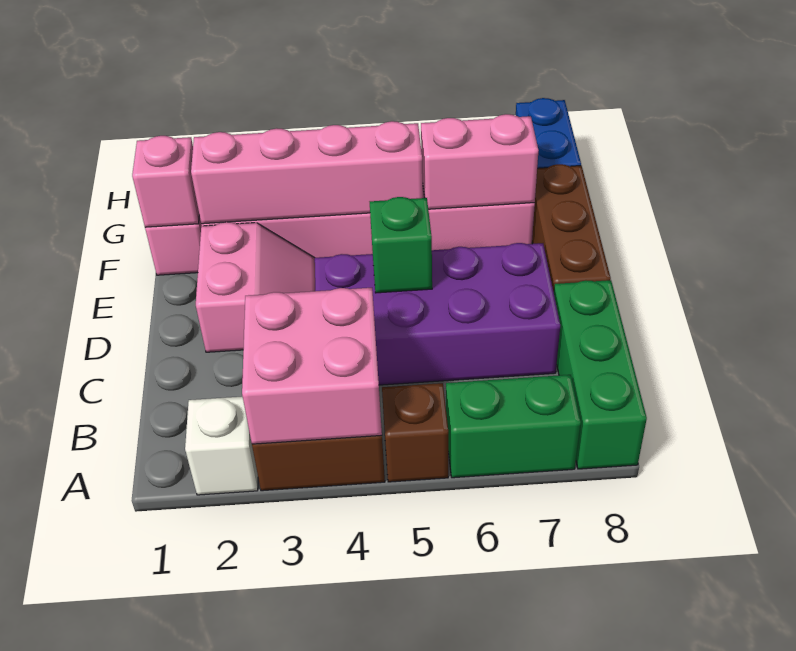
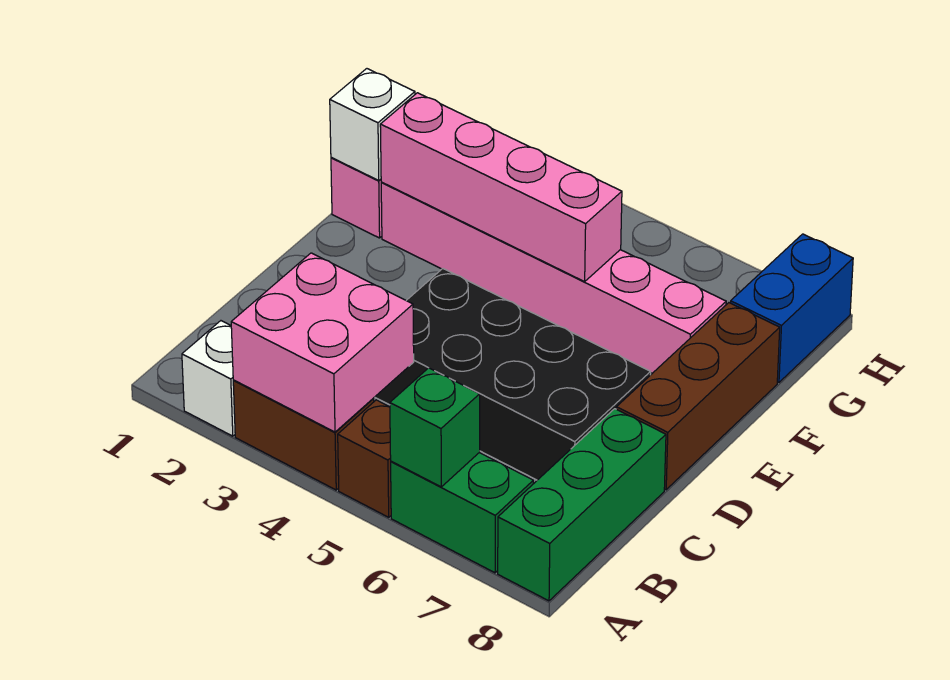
purple brick C4:D7 level 1 -> black brick C4:D7 level 1
pink slope D2:E3 level 1 top 2 -> none
green brick D5 level 2 -> green brick A6 level 2
pink brick F1 level 2 -> white brick F1 level 2
pink brick F6:F7 level 2 -> none

